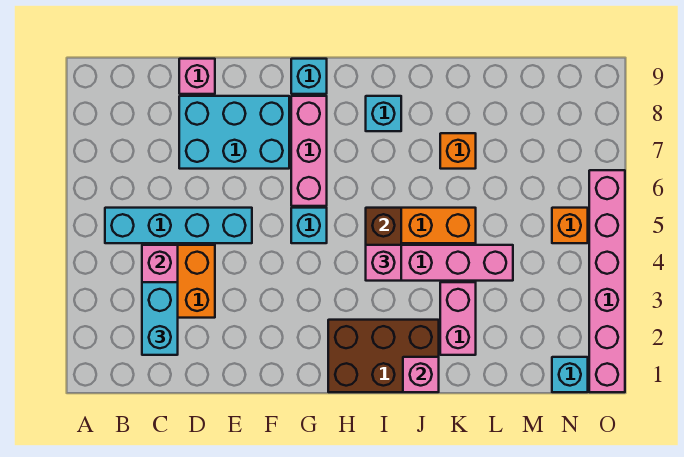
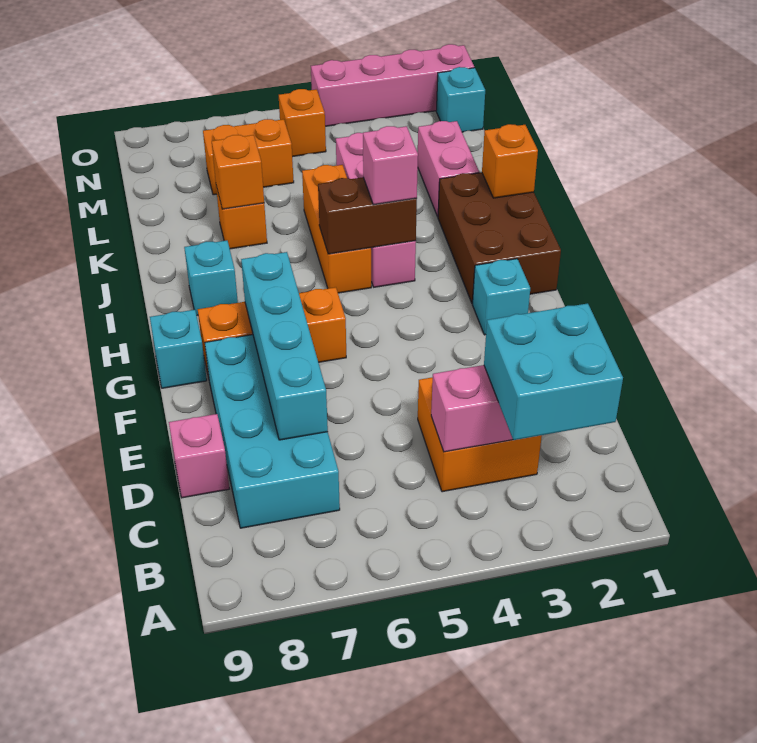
cyan brick B5:E5 level 1 -> cyan brick D7:G7 level 2
cyan brick C2:C3 level 3 -> cyan brick B2:C3 level 3
cyan brick D7:F8 level 1 -> cyan brick C7:F8 level 1
cyan brick G5 level 1 -> cyan brick G2 level 1
pink brick G6:G8 level 1 -> orange brick G6:G8 level 1
pink brick J1 level 2 -> orange brick J1 level 2
pink brick K2:K3 level 1 -> pink brick K2:L2 level 1
none -> orange brick K7 level 2
none -> orange brick M6:M7 level 1
pink brick O1:O6 level 1 -> pink brick O1:O4 level 1

